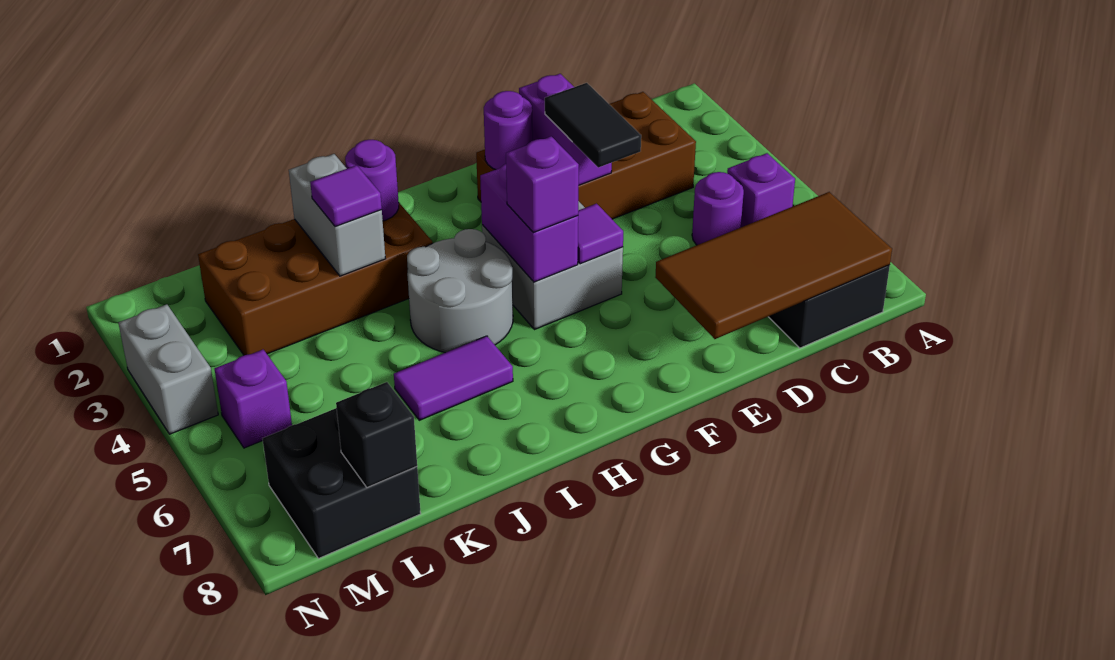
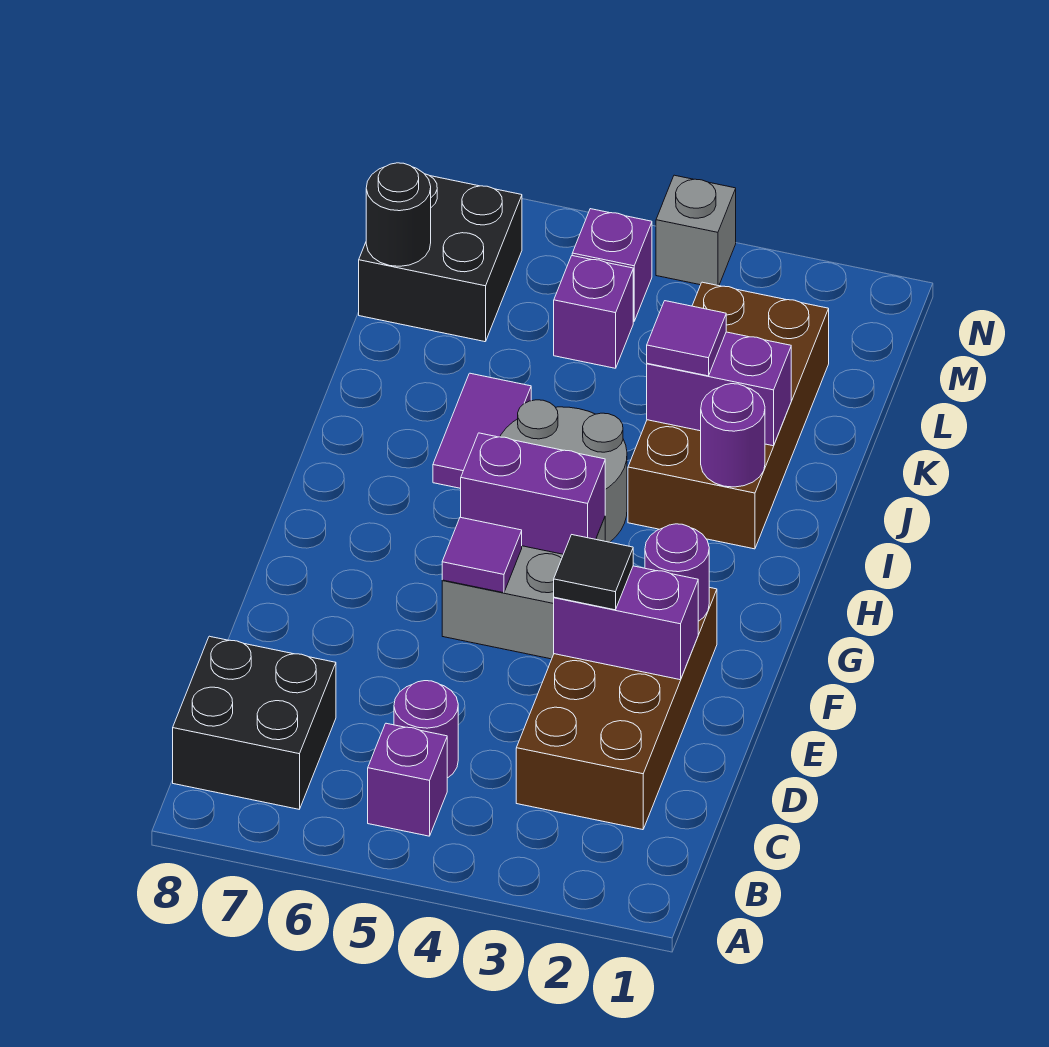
brown tile B7:E8 level 2 -> none
black tile E3:E4 level 3 -> black tile E3 level 3
purple brick G5 level 3 -> purple brick L5 level 1
grey brick J2:J3 level 2 -> purple brick J2:J3 level 2
black brick L8 level 2 -> black round brick L8 level 2
grey brick N3:N4 level 1 -> grey brick N4 level 1

